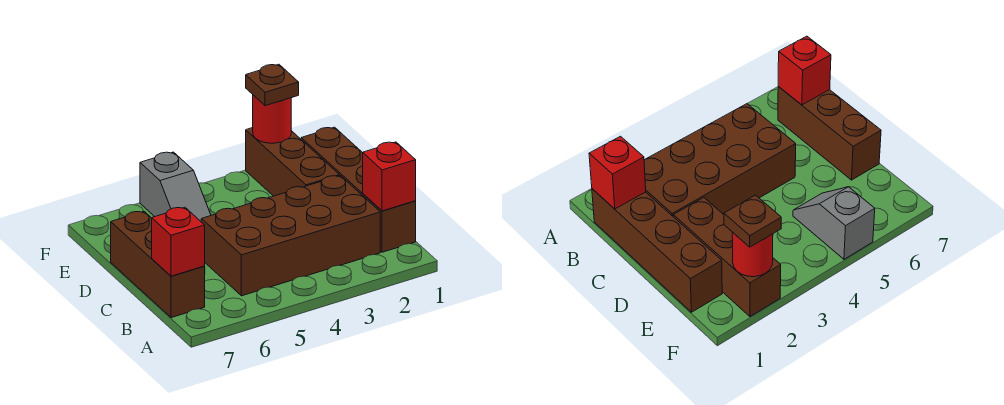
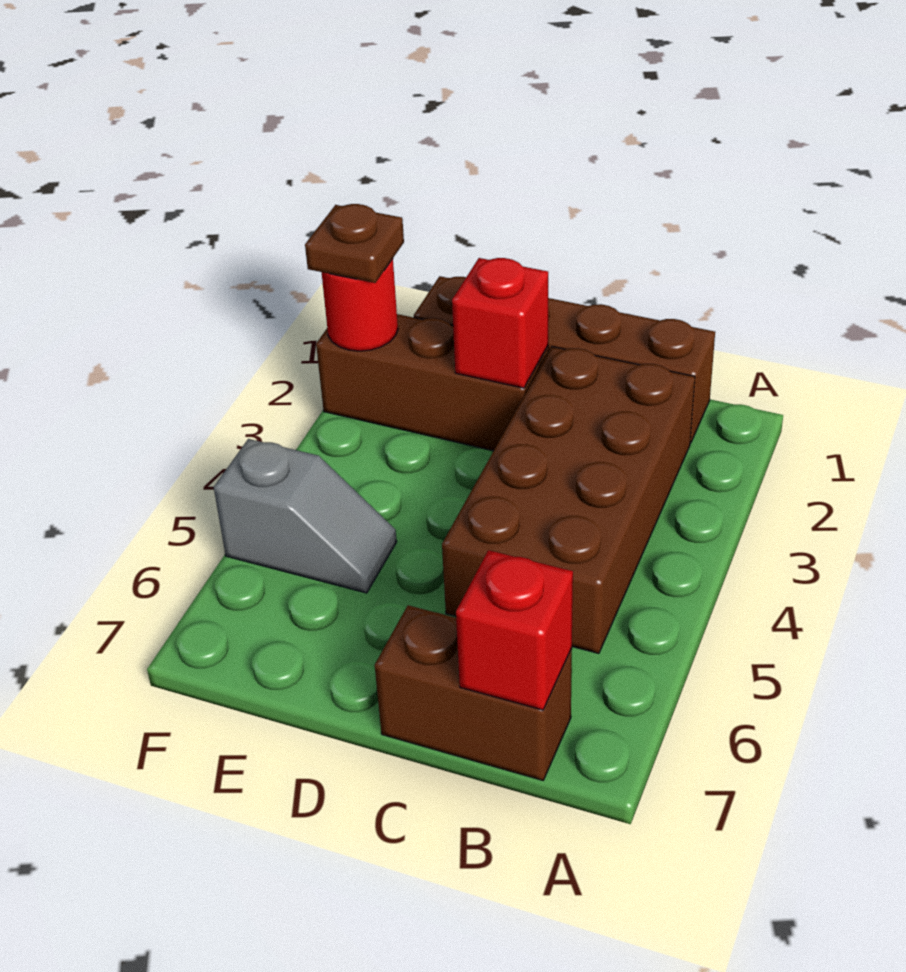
red brick B1 level 2 -> red brick D2 level 2
brown brick B7:D7 level 1 -> brown brick B7:C7 level 1

